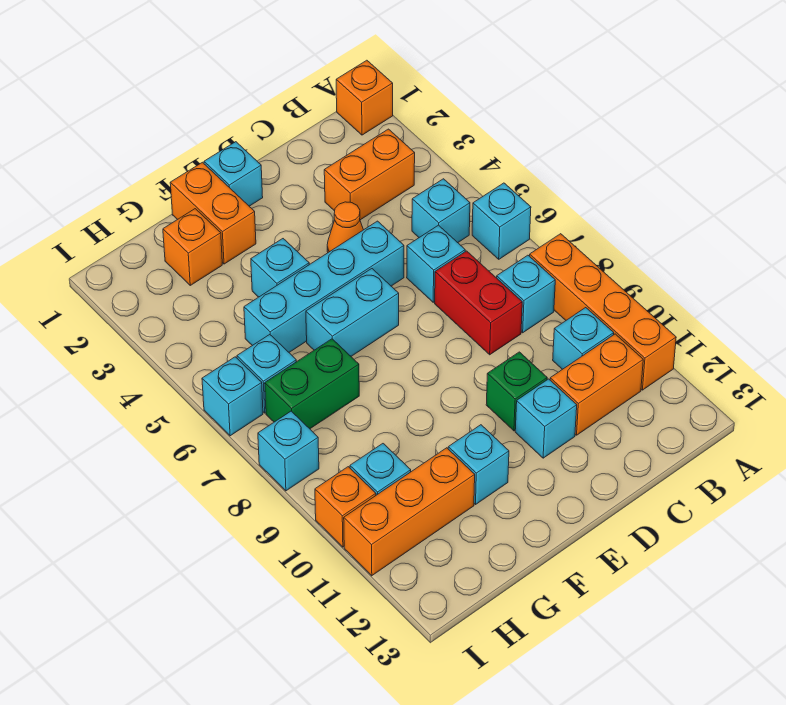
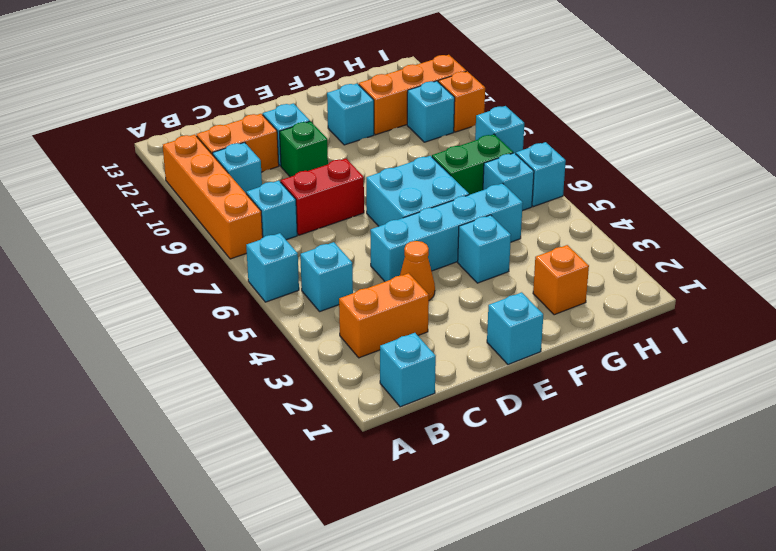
orange brick A1 level 1 -> none
cyan brick C6 level 1 -> cyan brick B1 level 1
red brick C7:C8 level 1 -> red brick C8:D8 level 1
cyan brick E6:F6 level 1 -> cyan brick E6:F7 level 1
orange brick F1:F2 level 1 -> none

